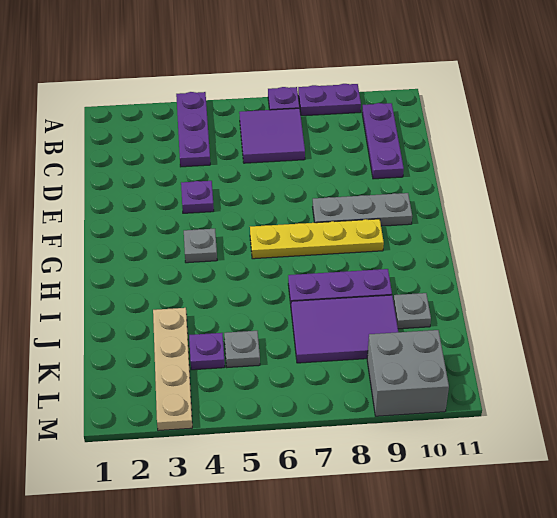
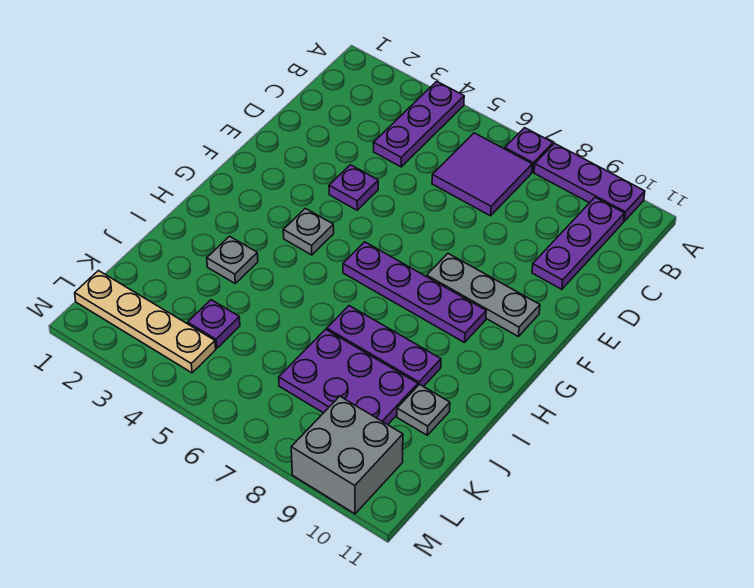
purple plate A8:A9 level 1 -> purple plate A8:A10 level 1
yellow plate G6:G9 level 1 -> purple plate G6:G9 level 1
tan plate J3:M3 level 1 -> tan plate L1:L4 level 1
purple tile J7:K9 level 1 -> purple plate J7:K9 level 1
grey plate K5 level 1 -> grey plate I3 level 1

